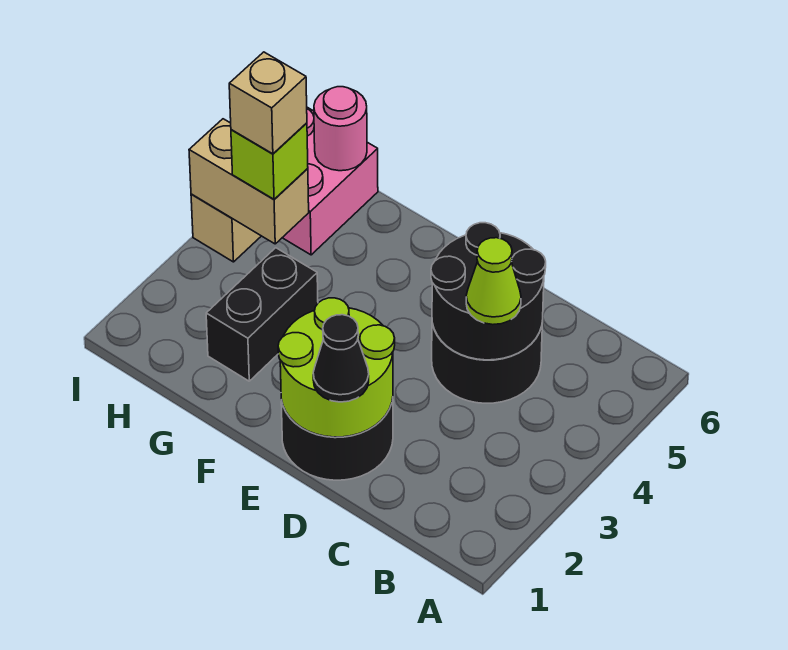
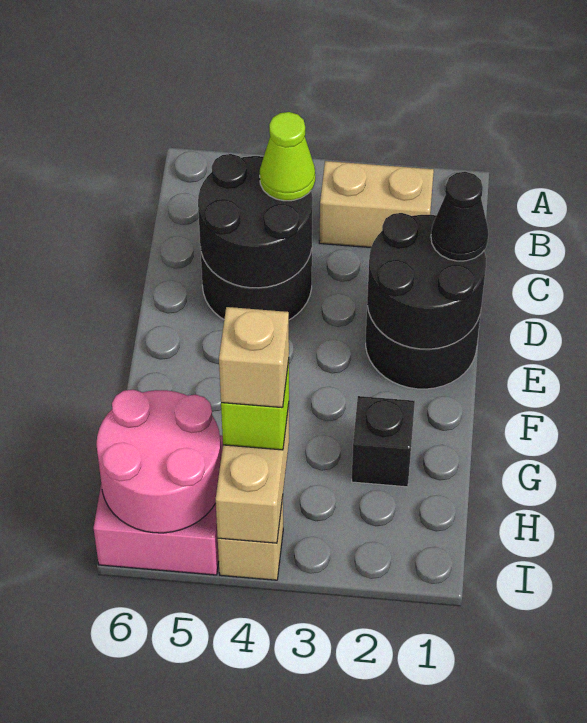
none -> tan brick B2:B3 level 1
lime round brick D1:E2 level 2 -> black round brick D1:E2 level 2
black brick G2:G3 level 1 -> black brick G2 level 1
pink round brick H6 level 2 -> pink round brick H5:I6 level 2

